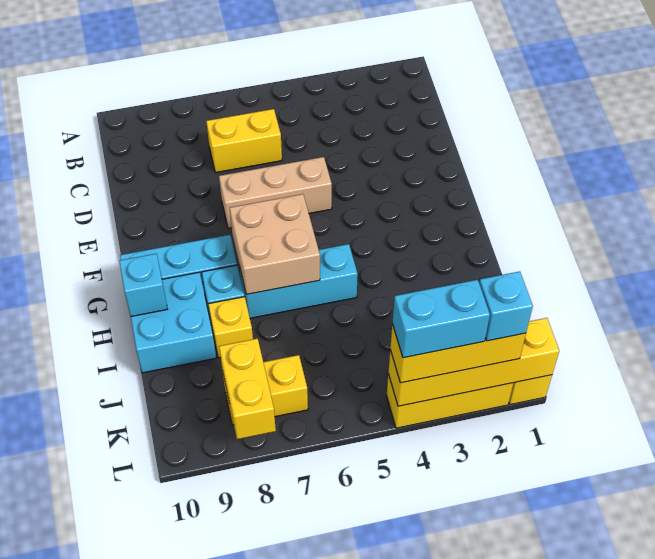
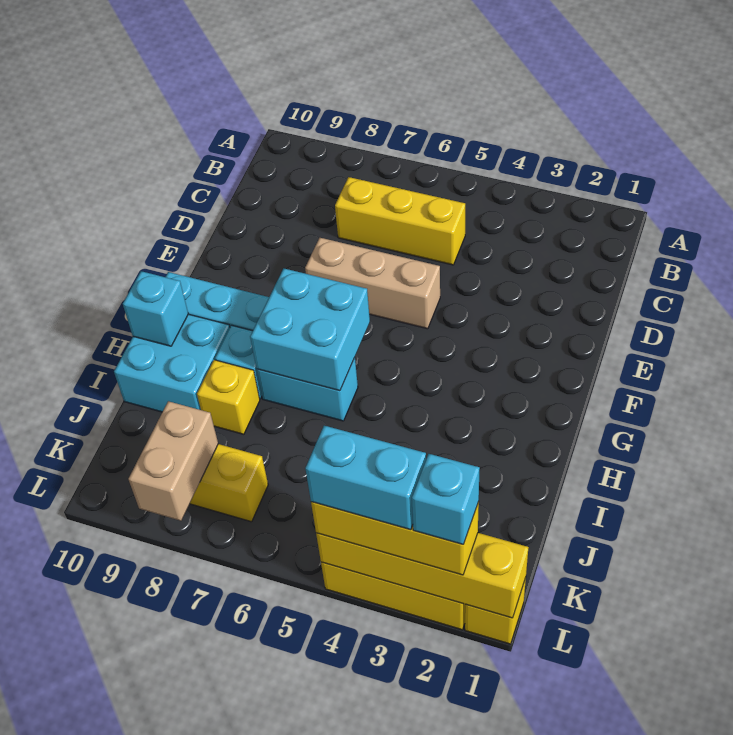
yellow brick C6:C7 level 1 -> yellow brick C5:C7 level 1
tan brick G6:H7 level 2 -> cyan brick G6:H7 level 2
cyan brick H5:H7 level 1 -> cyan brick H6:H7 level 1
yellow brick K8:L8 level 2 -> tan brick K8:L8 level 2

